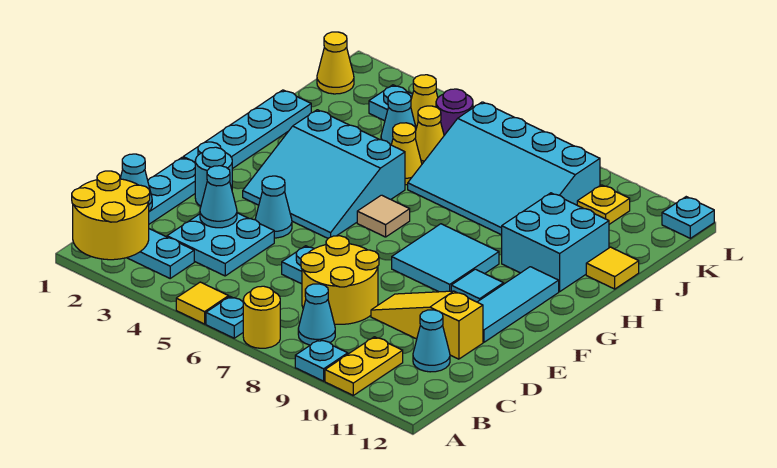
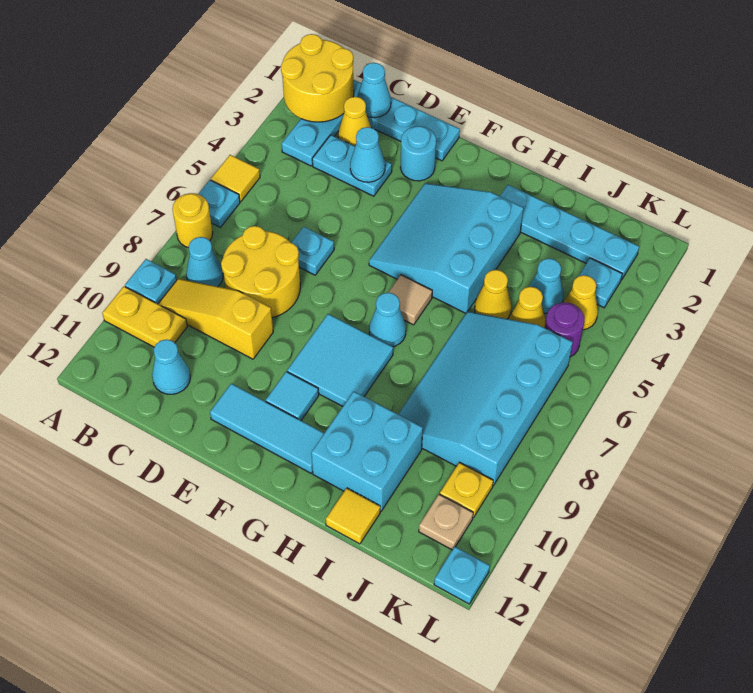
cyan plate C3:D4 level 1 -> cyan plate C3:D3 level 1
yellow slope D9:D11 level 1 top 11 -> yellow slope B9:D9 level 1 top D
cyan cone E4 level 1 -> cyan cone G7 level 1
cyan plate F1:I1 level 1 -> cyan plate H2:K2 level 1
yellow cone K1 level 1 -> yellow cone C2 level 1
none -> tan plate K11 level 1

